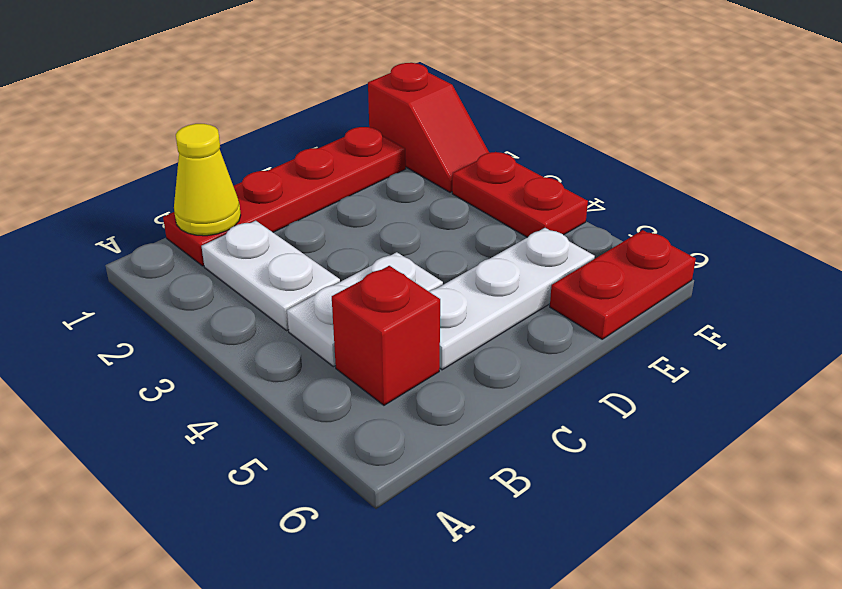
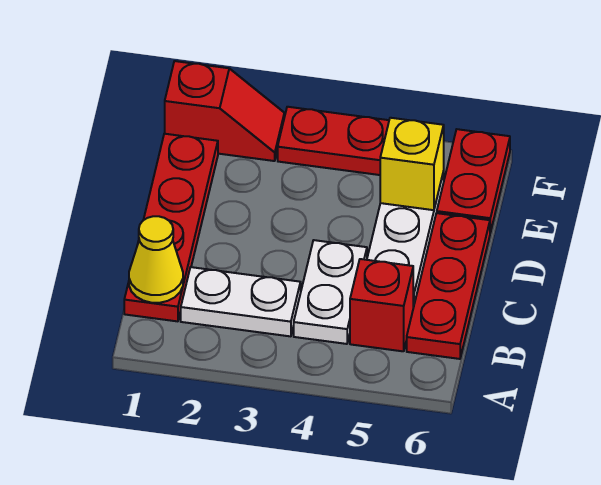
none -> red plate B6:D6 level 1
none -> yellow brick E5 level 2

